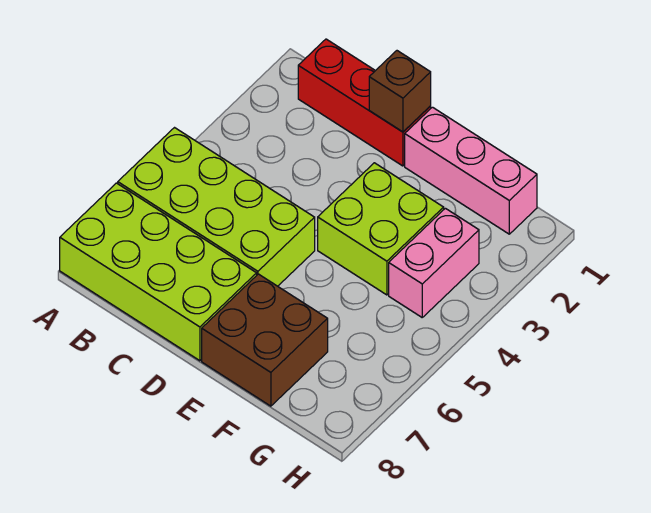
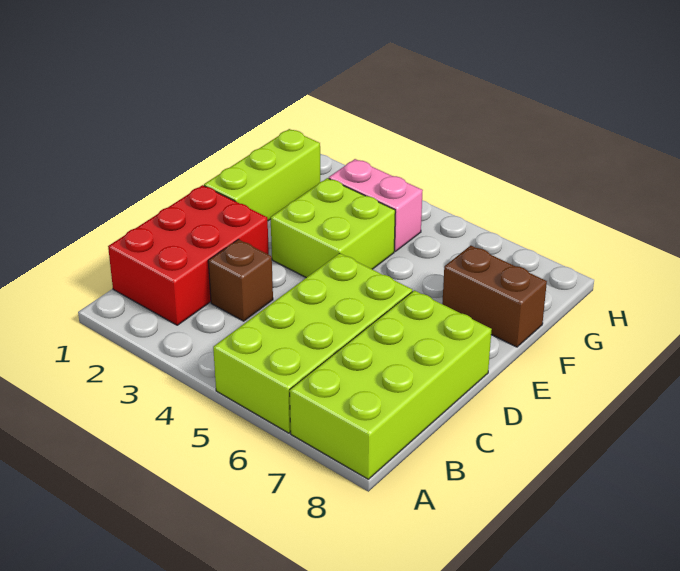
red brick B1:D1 level 1 -> red brick B1:D2 level 1
brown brick D1 level 2 -> brown brick C3 level 1
pink brick E1:G1 level 1 -> lime brick E1:G1 level 1
brown brick E7:F8 level 1 -> brown brick F7:F8 level 1

